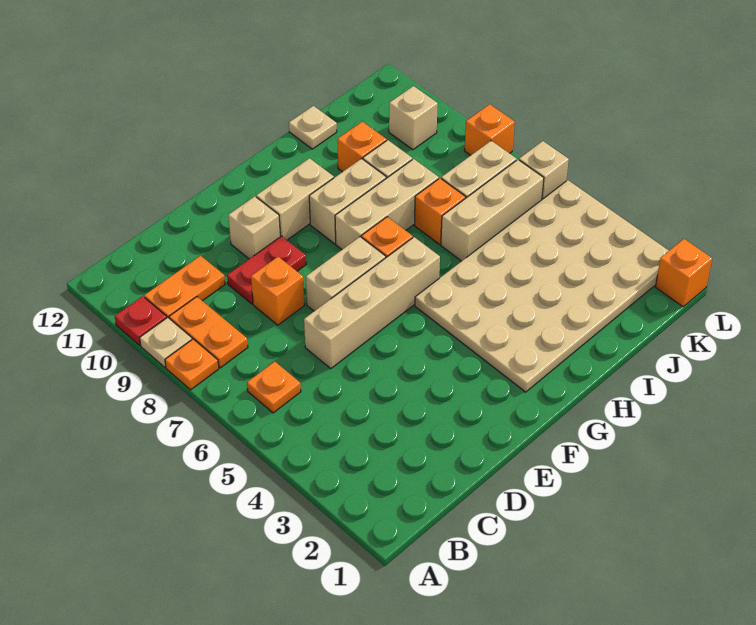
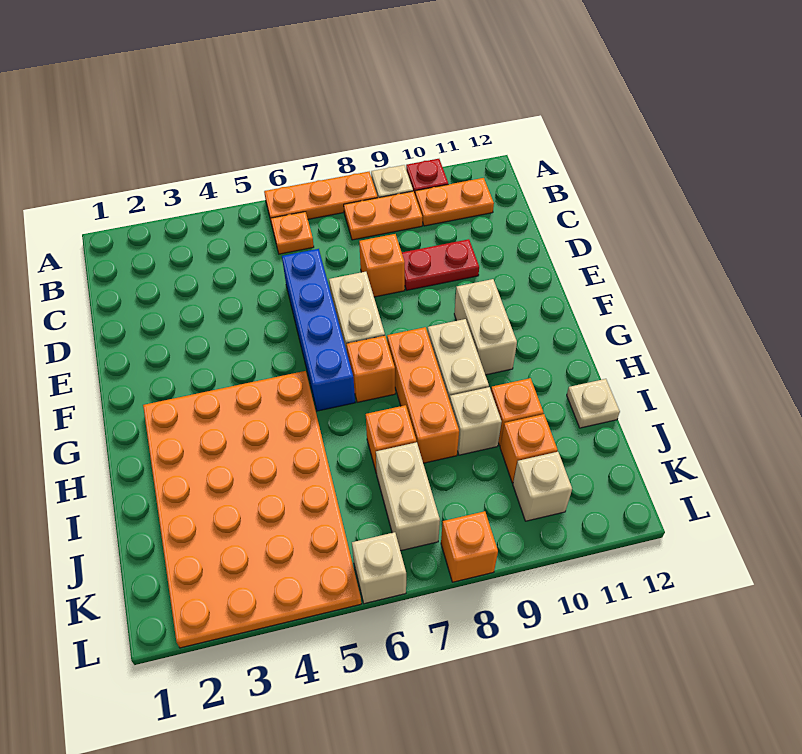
orange plate A8 level 1 -> orange plate A6:A8 level 1
orange plate B10:C10 level 1 -> orange plate B10:B11 level 1
tan brick D6:G6 level 1 -> blue brick D6:G6 level 1
red plate D9:E9 level 1 -> red plate D9:D10 level 1
tan brick E10 level 1 -> none
tan plate G2:L5 level 1 -> orange plate G2:L5 level 1
tan brick G8:I8 level 1 -> orange brick G8:I8 level 1
tan brick I6:K6 level 1 -> none
orange brick L1 level 1 -> orange brick J10 level 1

